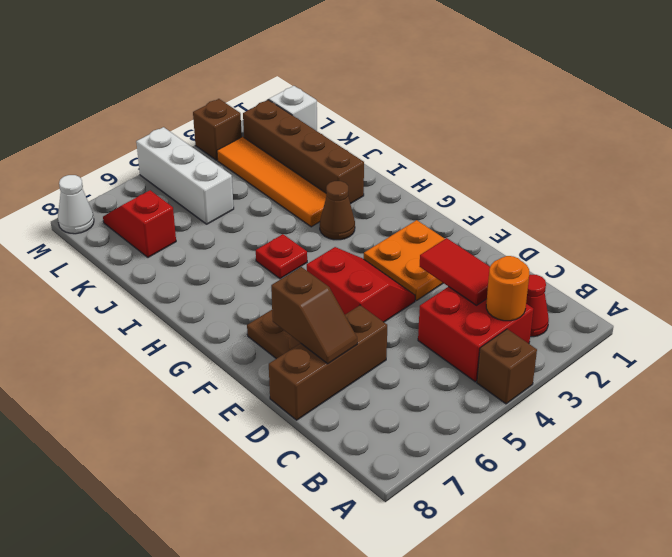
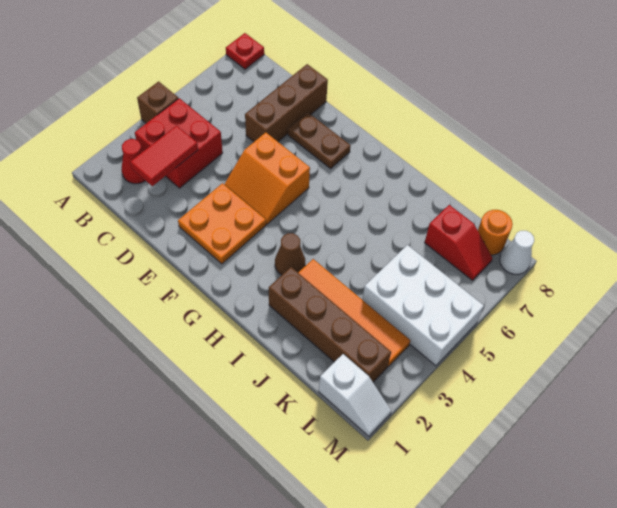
orange round brick B3 level 2 -> orange round brick L8 level 1
red tile C3:D3 level 2 -> red tile C2:C3 level 2
brown slope D7:E7 level 2 top E -> none
red slope E4:F5 level 1 top 5 -> orange slope E4:F5 level 1 top 5
red plate H5 level 1 -> red plate A8 level 1
white brick K5:M5 level 1 -> white brick K4:M5 level 1
brown brick M3 level 1 -> none

